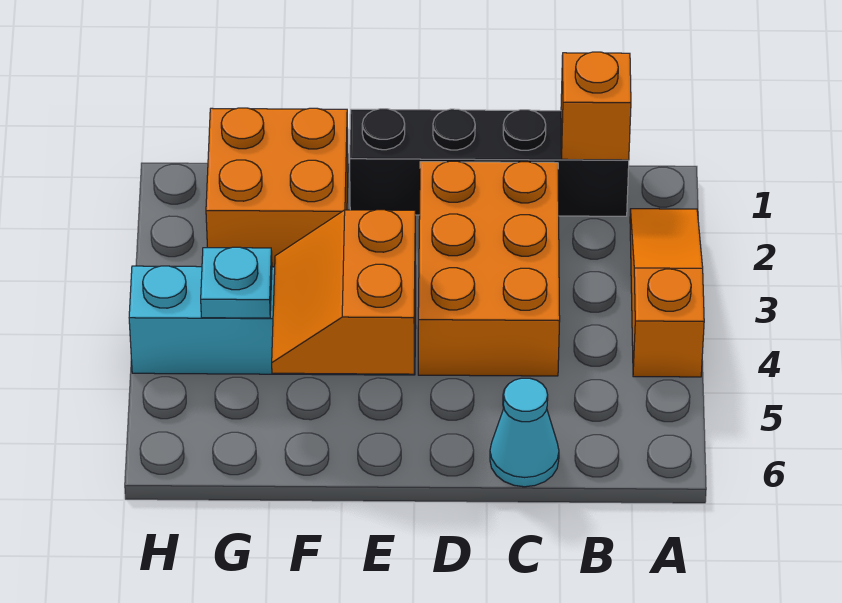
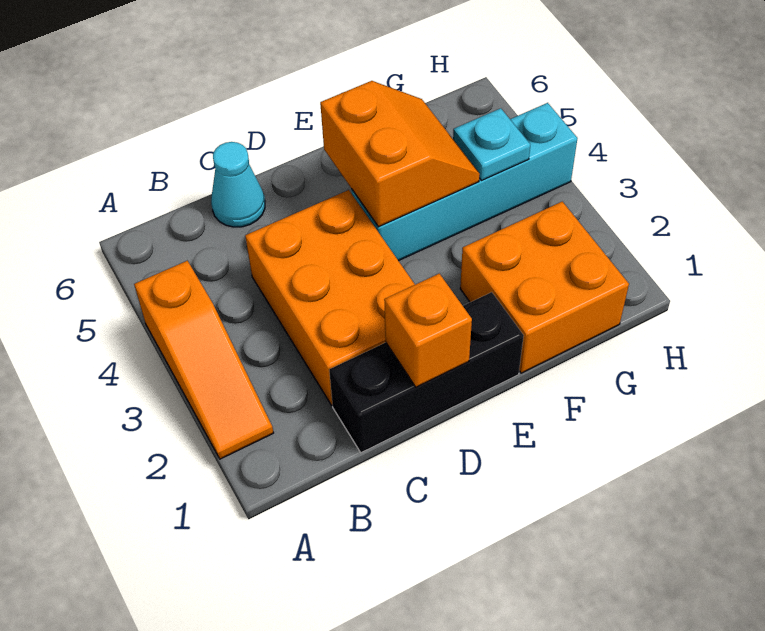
black brick B1:E1 level 1 -> black brick C1:E1 level 1
orange brick B1 level 2 -> orange brick D1 level 2

